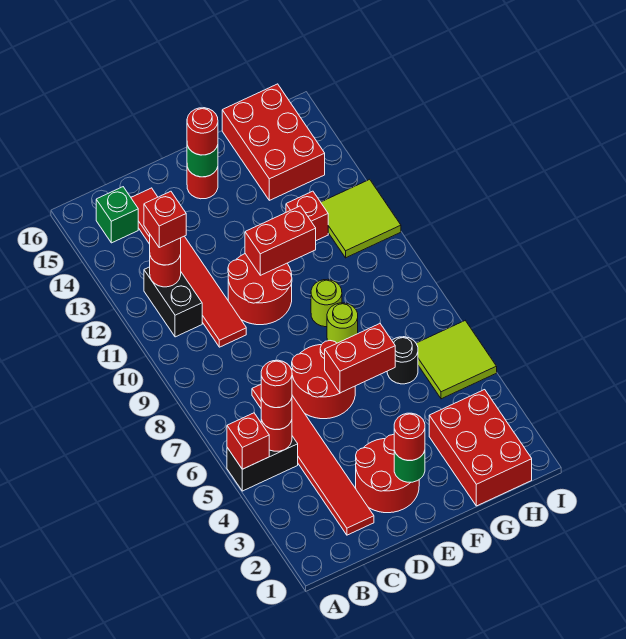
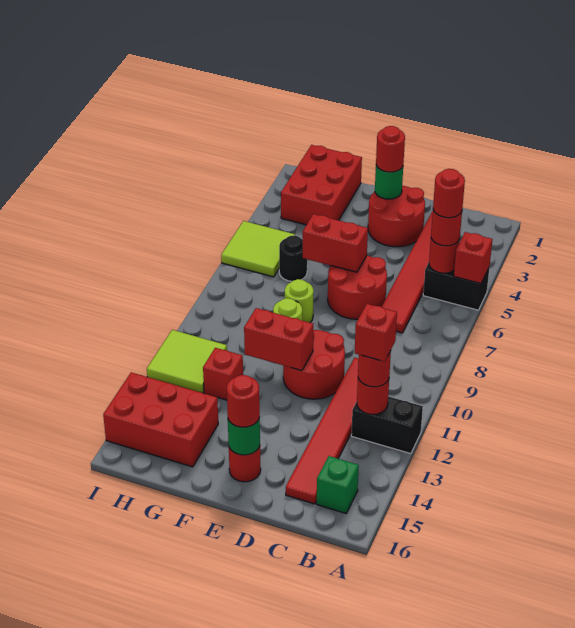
black brick B11:B12 level 1 -> black brick A12:B12 level 1
red brick G14:H16 level 1 -> red brick G14:I15 level 1

